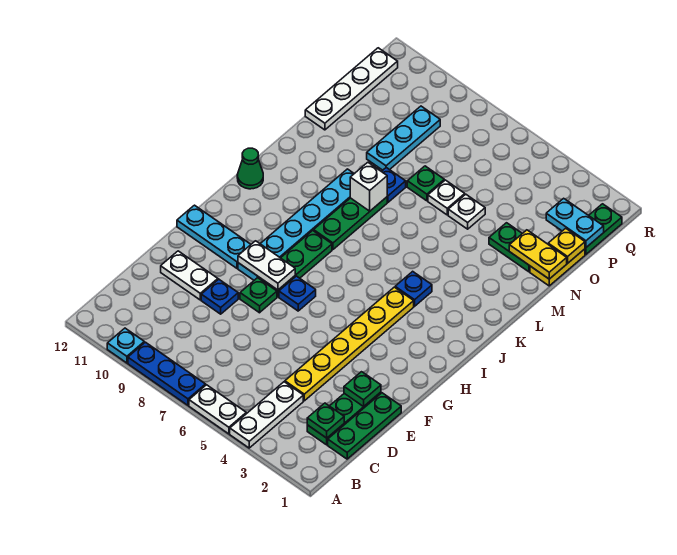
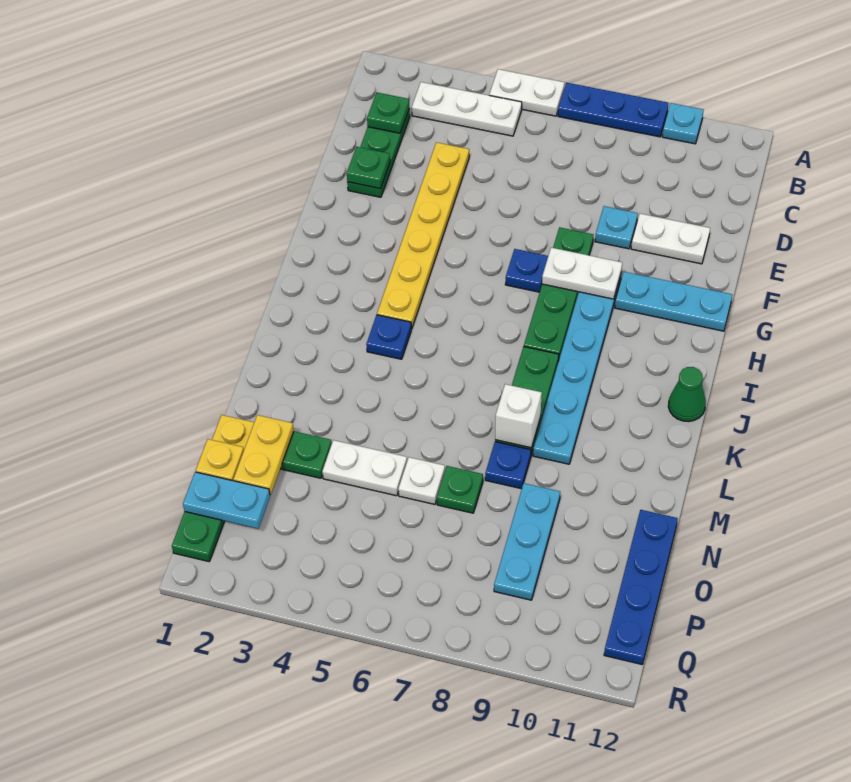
white plate A4:C4 level 1 -> white plate B3:B5 level 1
green plate C1:E1 level 1 -> none
blue plate E9 level 1 -> cyan plate E9 level 1
yellow plate N1:N2 level 2 -> yellow plate N2:O2 level 2
white plate N5 level 1 -> white plate N4:N5 level 1
white plate N12:Q12 level 1 -> blue plate N12:Q12 level 1

